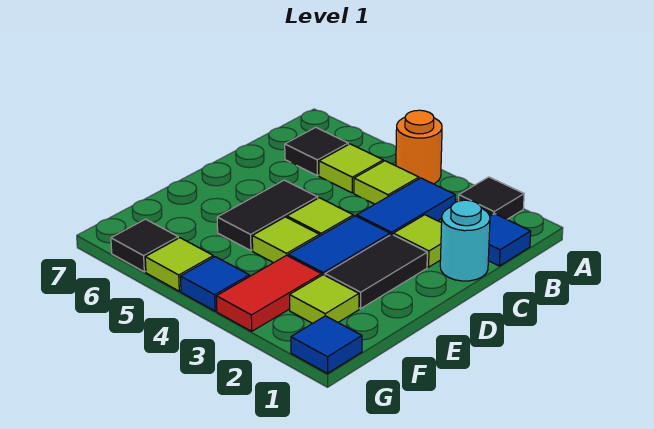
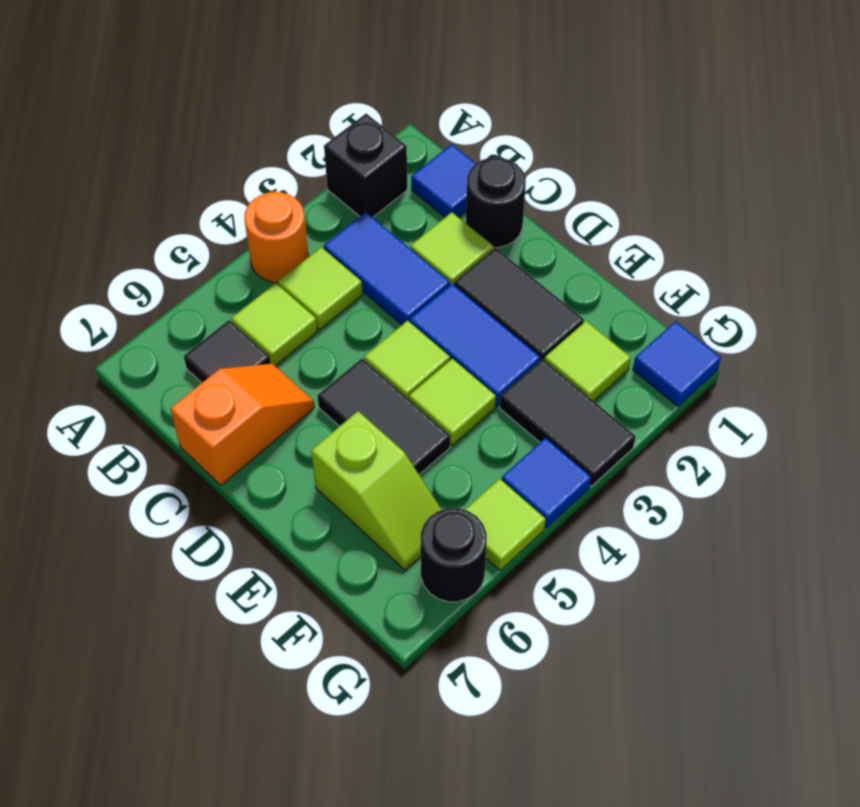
black tile A2 level 1 -> black brick A2 level 1
cyan round brick C1 level 1 -> black round brick C1 level 1
none -> orange slope C6:C7 level 1 top 7
none -> lime slope E6:F6 level 1 top E
red tile F3:G3 level 1 -> black tile F3:G3 level 1
black tile G6 level 1 -> black round brick G6 level 1

